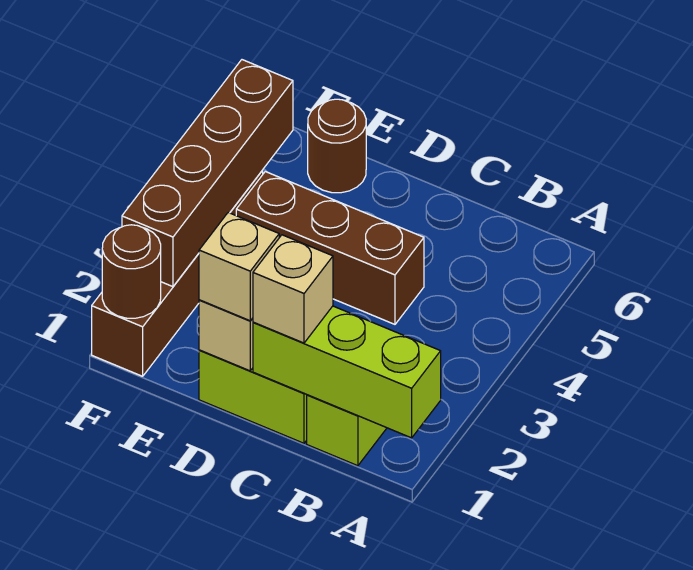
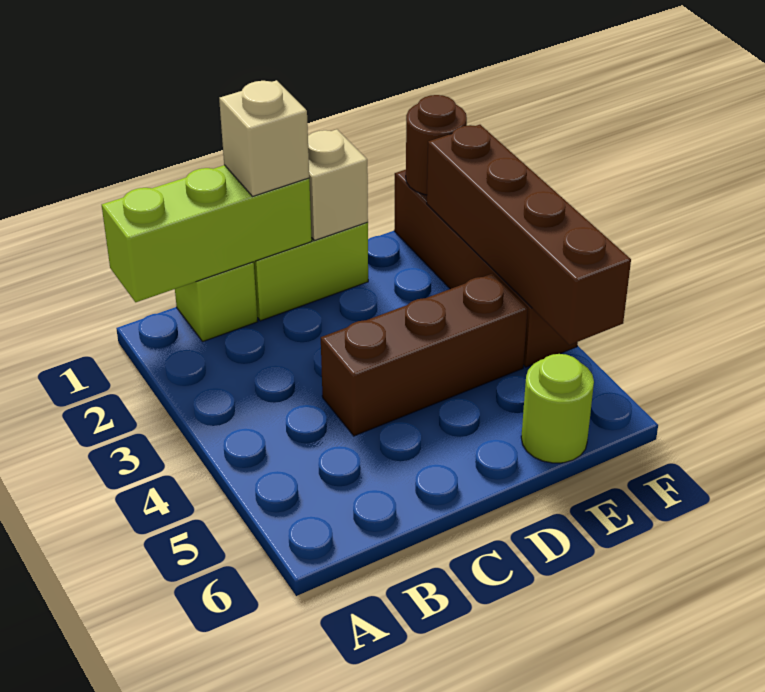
tan brick D1 level 3 -> none
brown round brick E6 level 1 -> lime round brick E6 level 1

